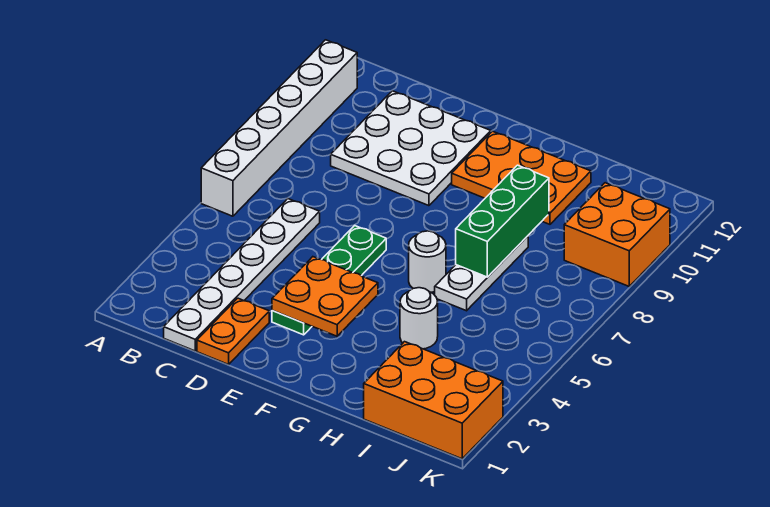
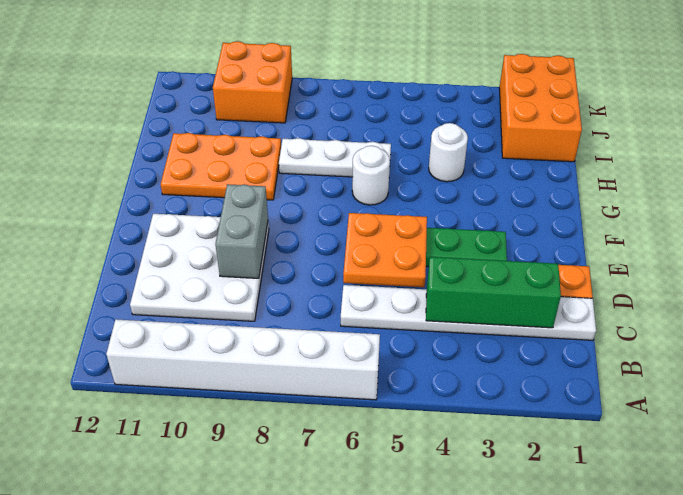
none -> grey brick D9:E9 level 2
orange plate E3:F4 level 2 -> orange plate D5:E6 level 2
orange plate F10:H11 level 1 -> orange plate G9:H11 level 1
green brick H7:H9 level 2 -> green brick C2:C4 level 2

